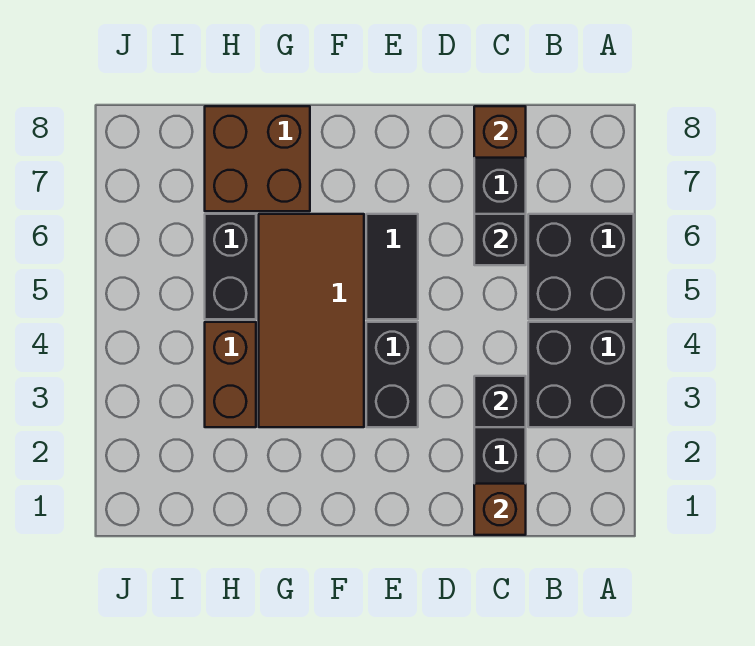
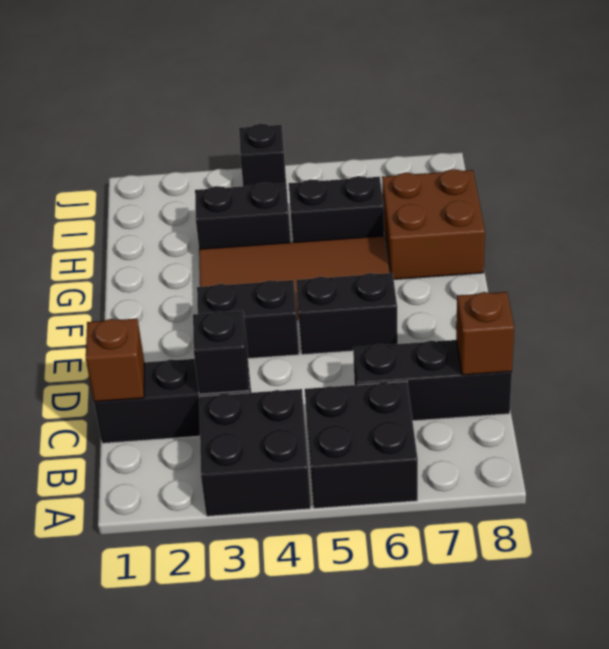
black brick C6 level 2 -> black brick J4 level 1
black tile E5:E6 level 1 -> black brick E5:E6 level 1
brown brick H3:H4 level 1 -> black brick H3:H4 level 1

